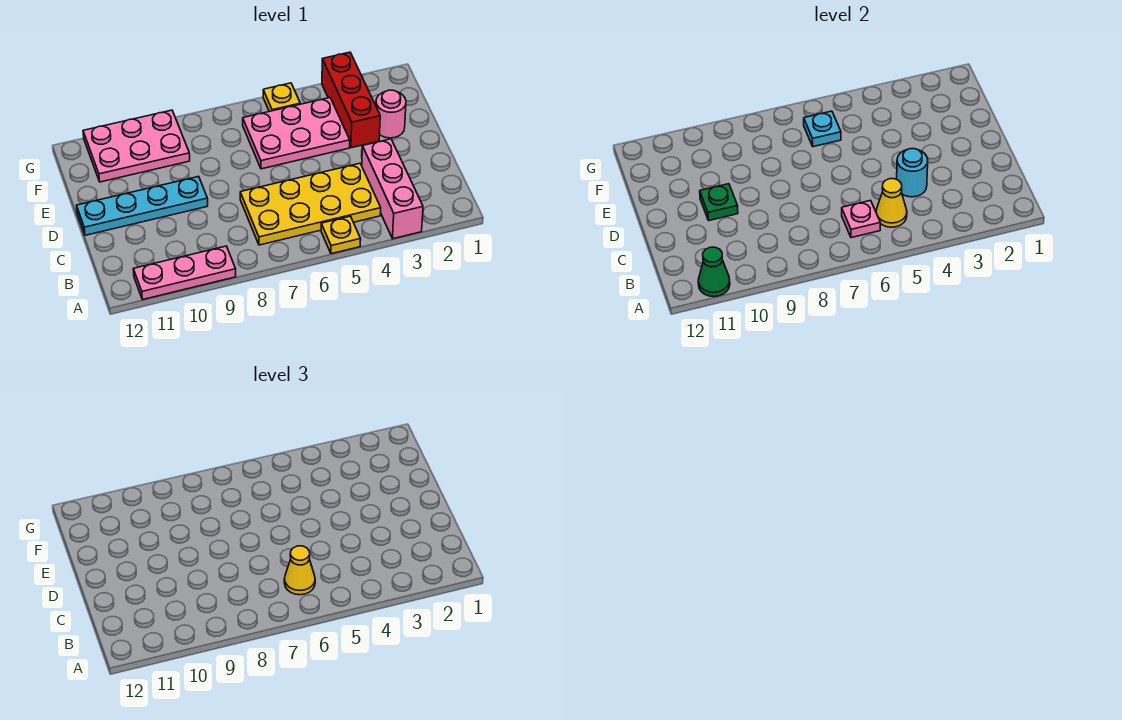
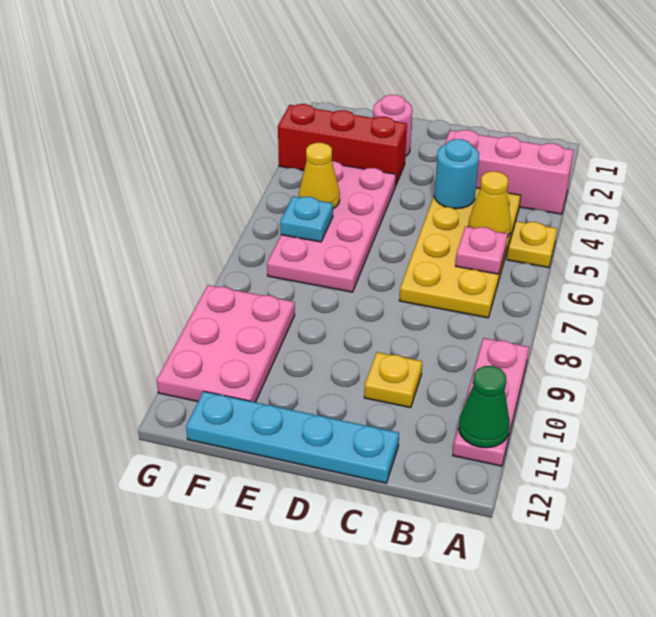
yellow cone B6 level 3 -> yellow cone F5 level 2
cyan plate D9:D12 level 1 -> cyan plate C12:F12 level 1
green plate D10 level 2 -> none
pink plate E4:F6 level 1 -> pink plate E4:F7 level 1
yellow plate G5 level 1 -> yellow plate C10 level 1

